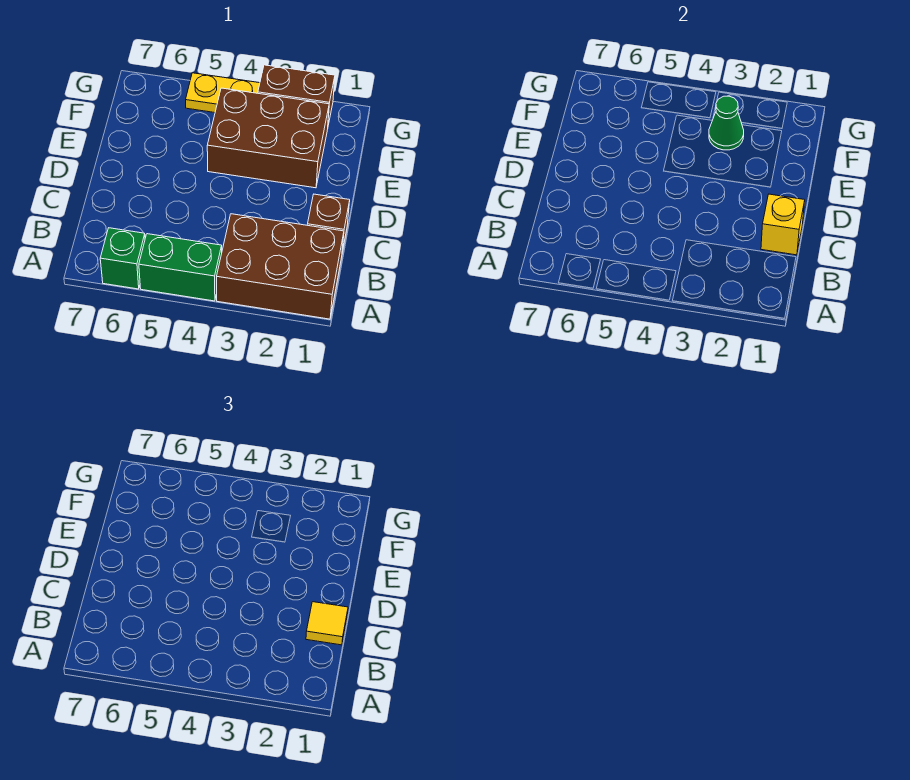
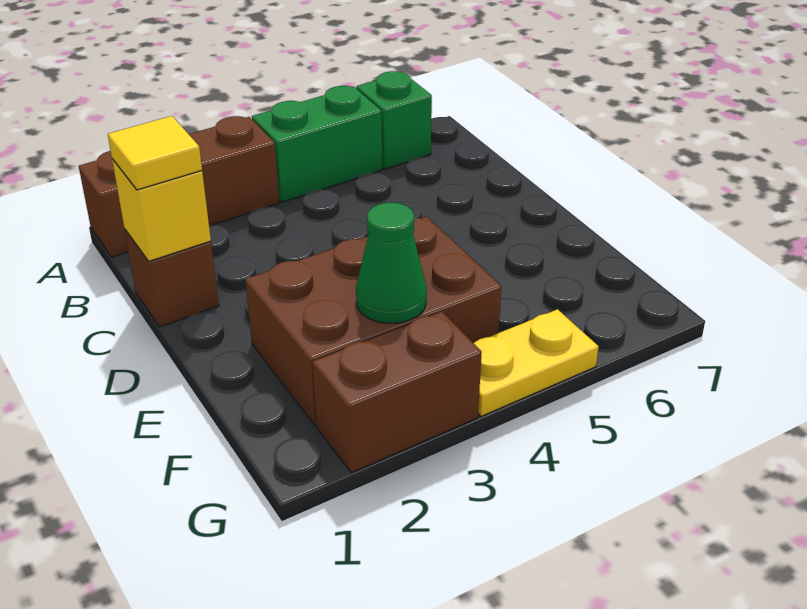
brown brick A1:B3 level 1 -> brown brick A1:A3 level 1

